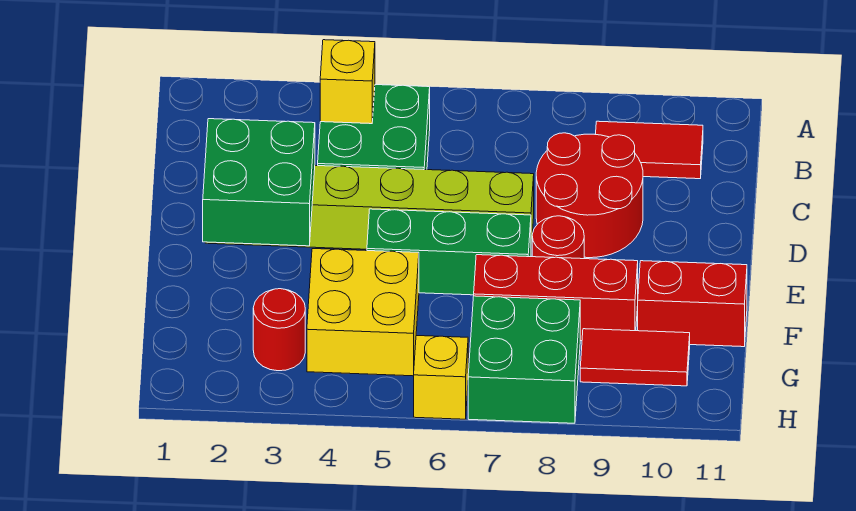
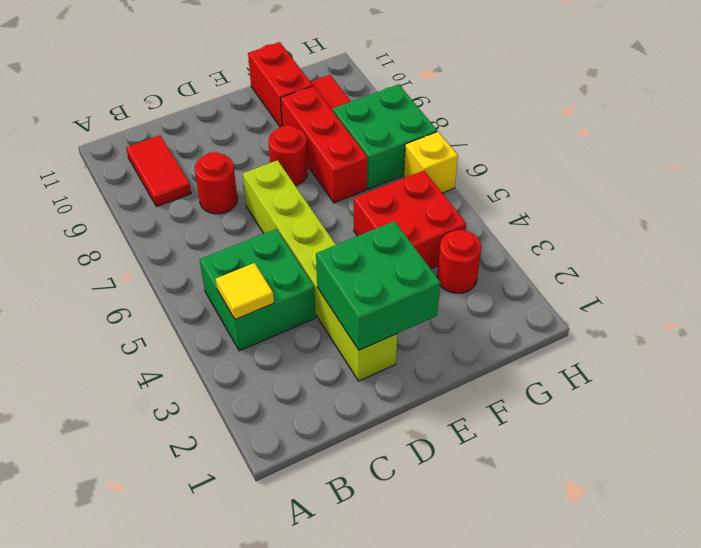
yellow brick B4 level 2 -> yellow tile B4 level 2
red round brick C8:D9 level 1 -> red round brick C8 level 1
green brick E5:E7 level 1 -> none
yellow brick F4:G5 level 1 -> red brick F4:G5 level 1

